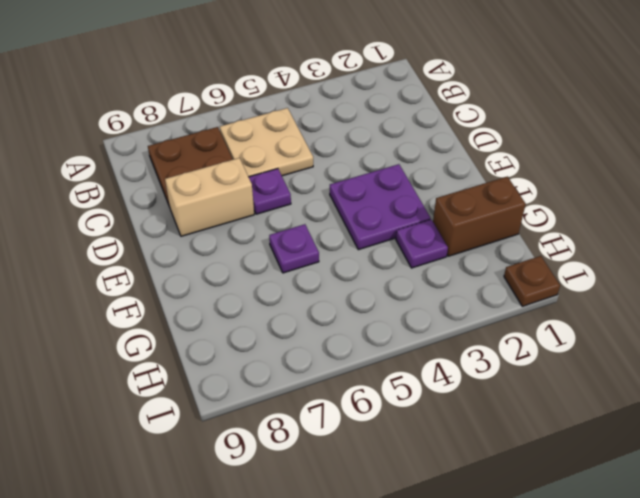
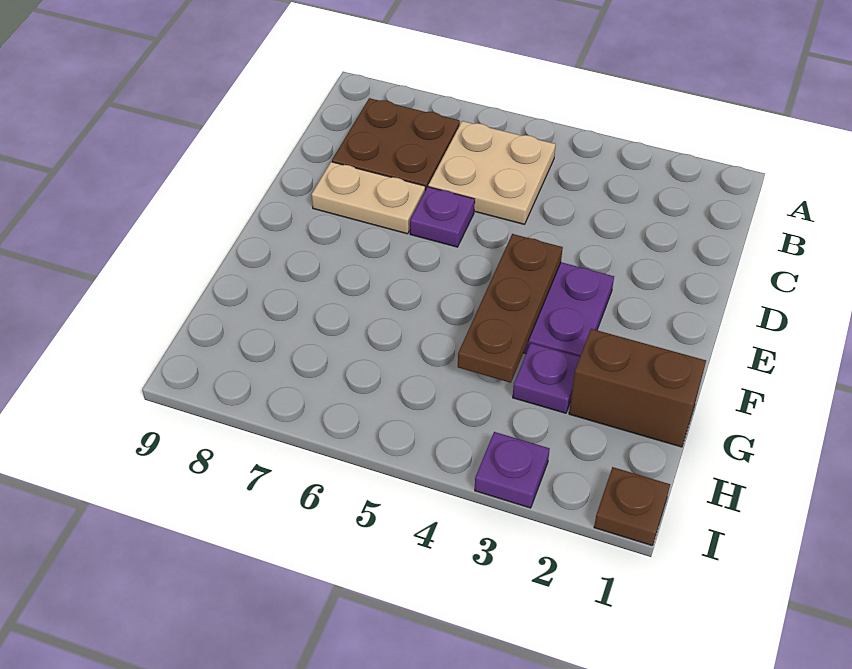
tan brick D7:D8 level 1 -> tan plate D7:D8 level 1
none -> brown plate E4:G4 level 2
purple plate F6 level 1 -> purple plate I3 level 1

